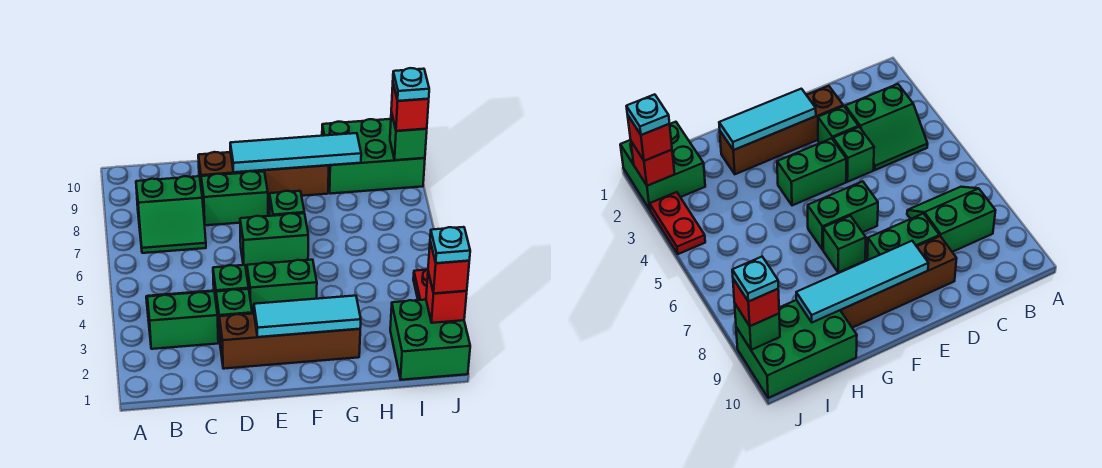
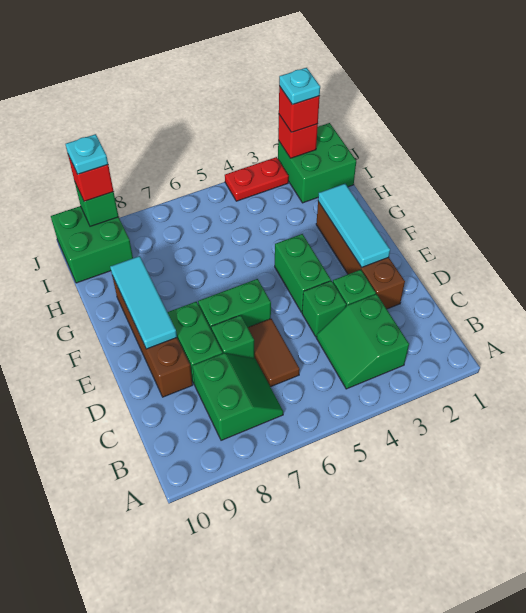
none -> brown tile C6:D6 level 1
green brick E6:F6 level 1 -> green brick E6:E7 level 1
cyan tile E9:H9 level 2 -> cyan tile E9:G9 level 2
green brick F7 level 1 -> green brick D7 level 1
green brick H9:J10 level 1 -> green brick I9:J10 level 1

